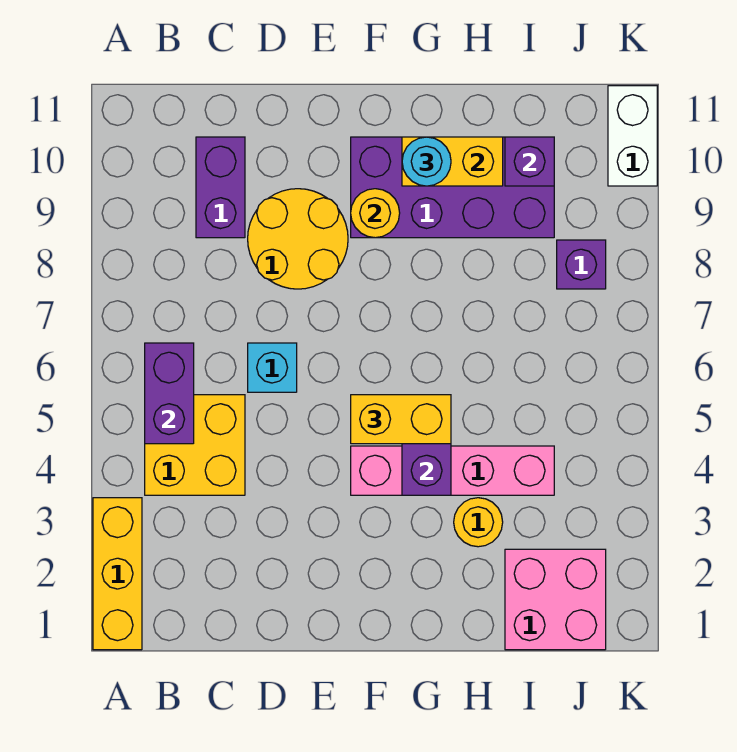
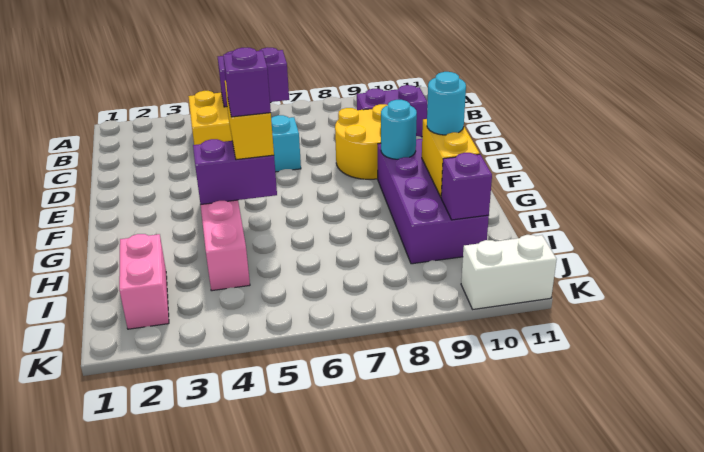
yellow brick A1:A3 level 1 -> none
yellow round brick F9 level 2 -> cyan round brick F9 level 2
yellow round brick H3 level 1 -> none
pink brick I1:J2 level 1 -> pink brick I2:J2 level 1
purple brick J8 level 1 -> purple brick G5 level 4

